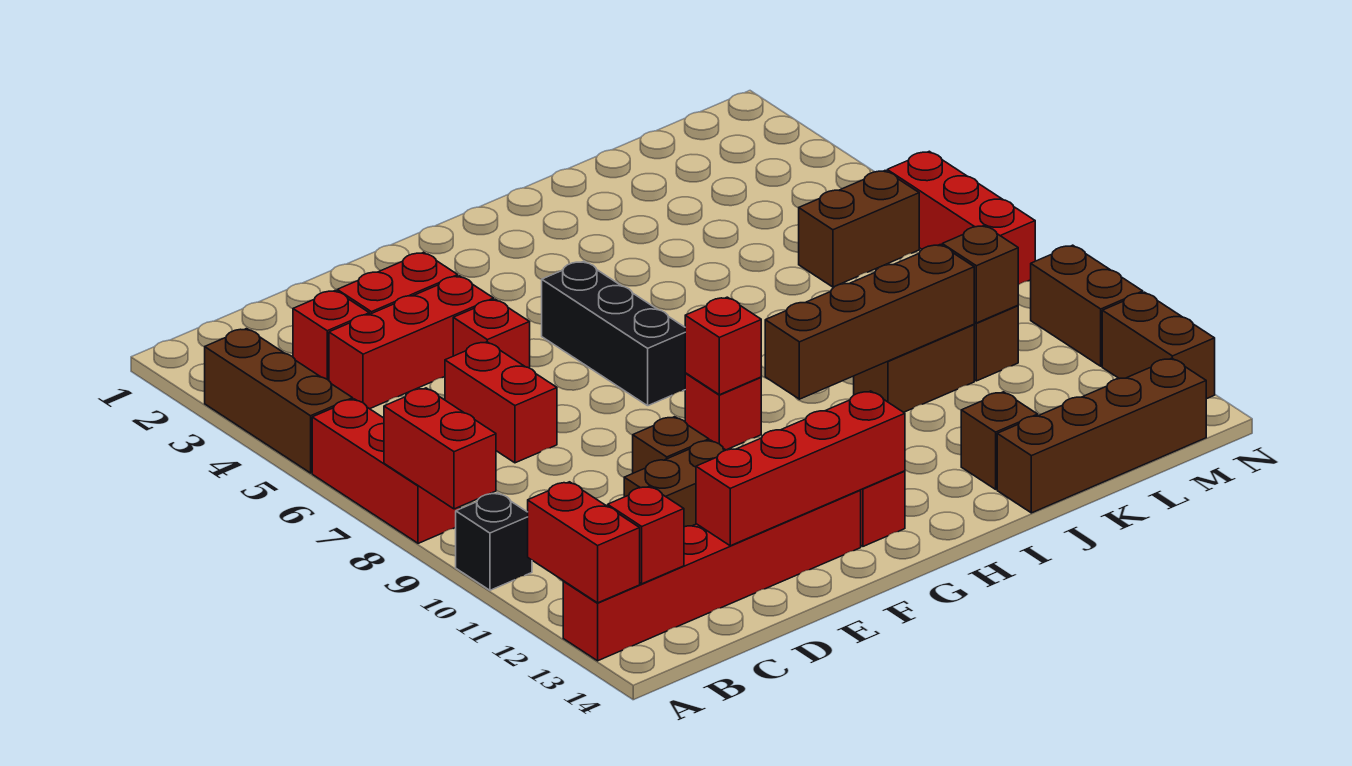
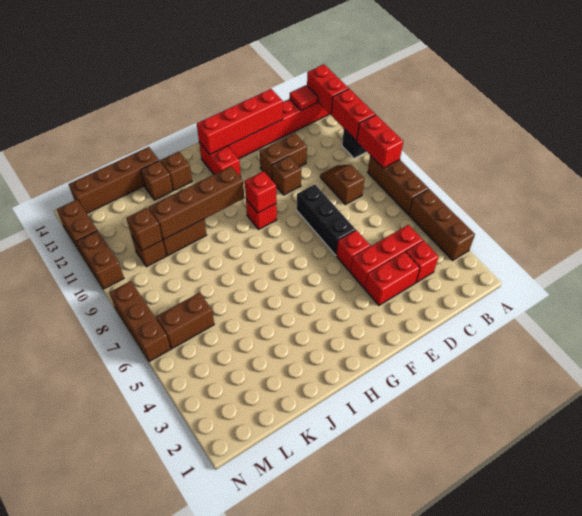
red brick A6:A8 level 1 -> brown brick A6:A8 level 1
red brick B13 level 2 -> red tile B13 level 2
none -> brown slope C8:C9 level 1 top 8
red brick D6:D7 level 1 -> red brick A10:A11 level 2
black brick G5:G7 level 1 -> black brick E6:E8 level 1
none -> brown brick I13 level 1
red brick N6:N8 level 1 -> brown brick N6:N8 level 1

